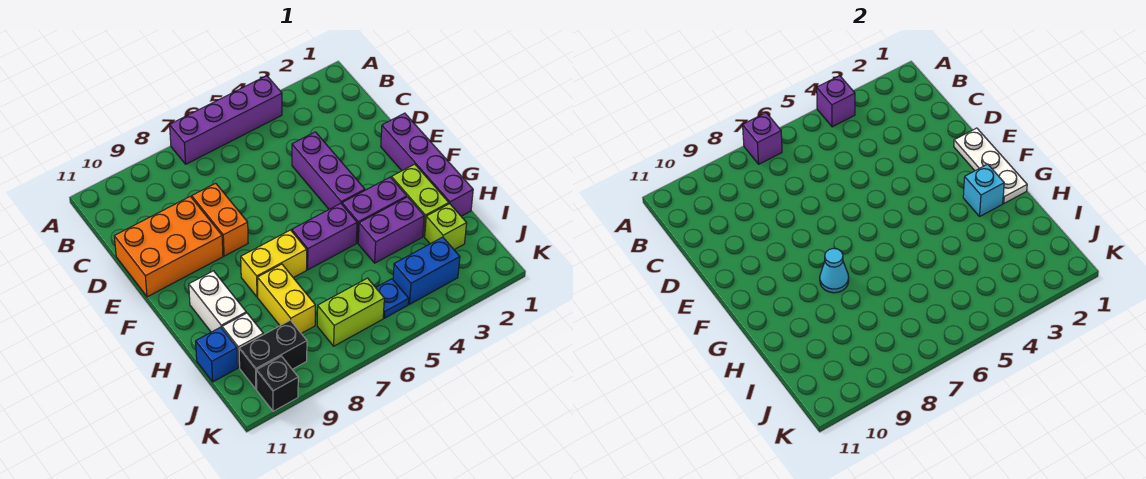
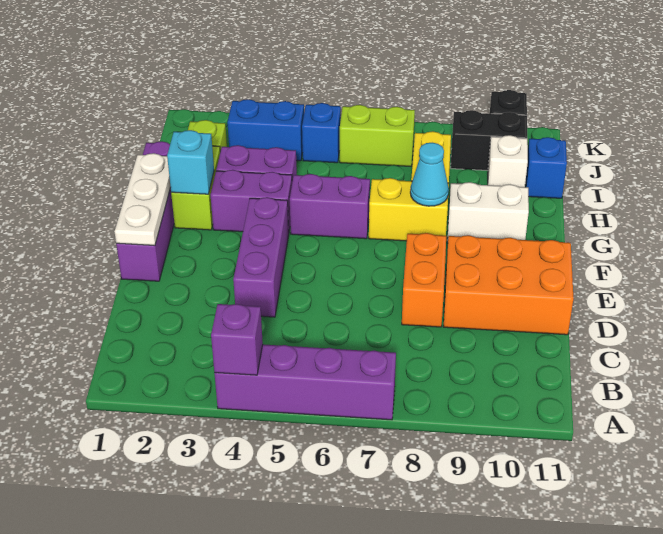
purple brick A7 level 2 -> none
white brick G10:H10 level 1 -> white brick G9:G10 level 1
blue plate J5 level 1 -> blue brick J5 level 1

